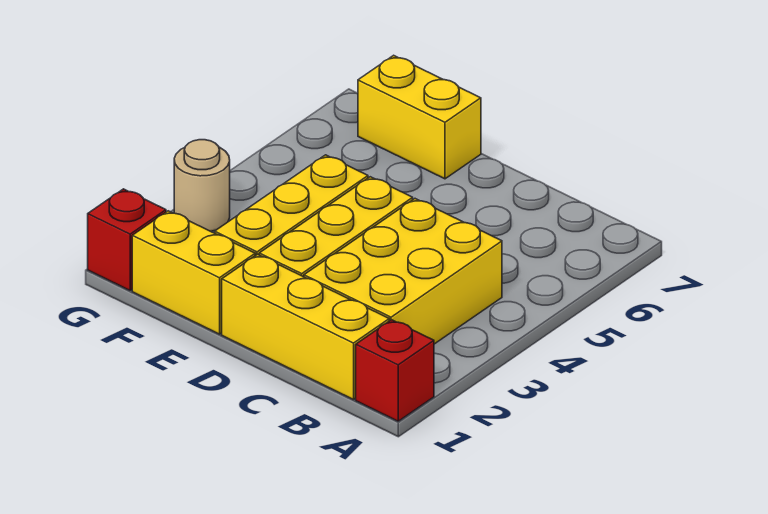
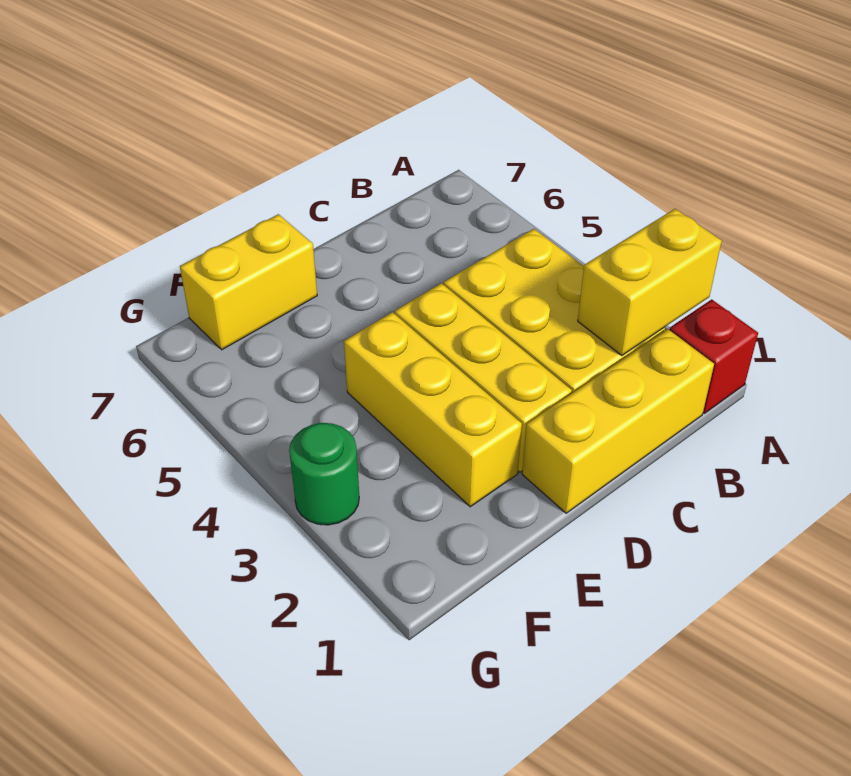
yellow brick E1:F1 level 1 -> yellow brick A2:B2 level 2
red brick G1 level 1 -> none
tan round brick G3 level 1 -> green round brick G3 level 1

